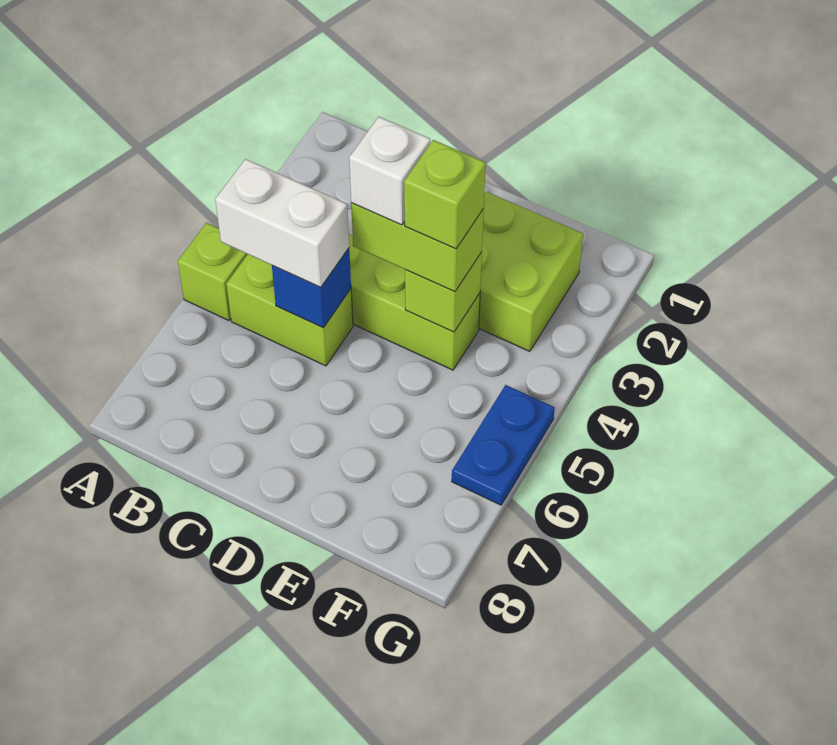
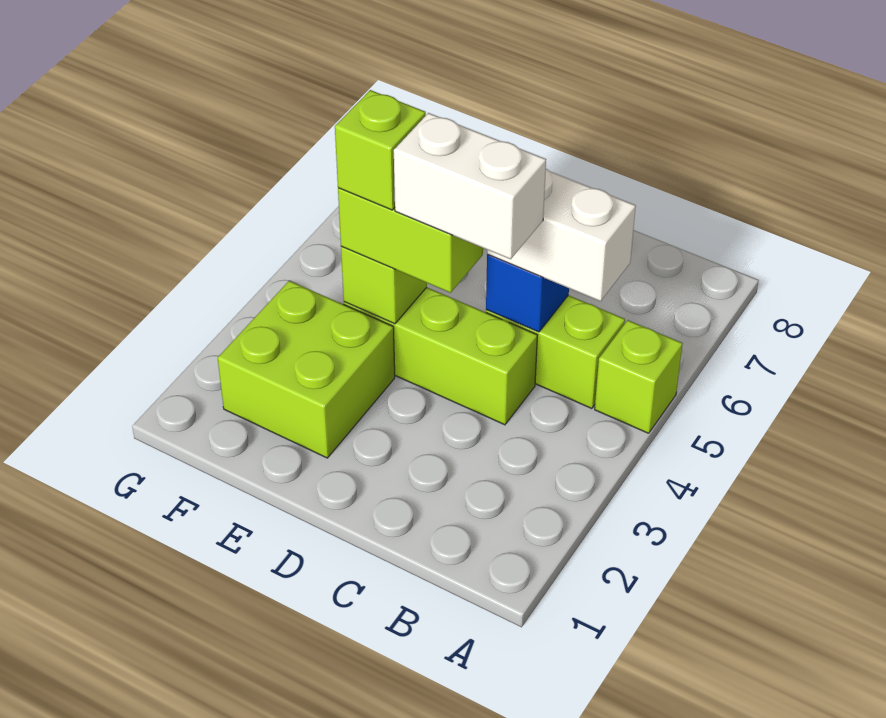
white brick D4 level 4 -> white brick C4:D4 level 4
blue plate G5:G6 level 1 -> none

